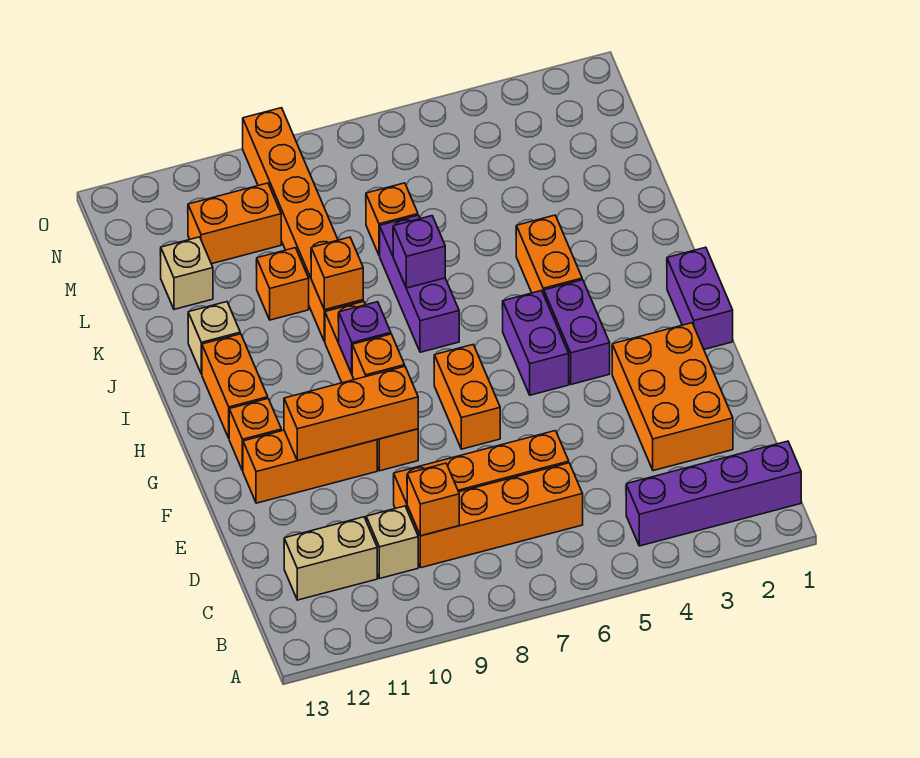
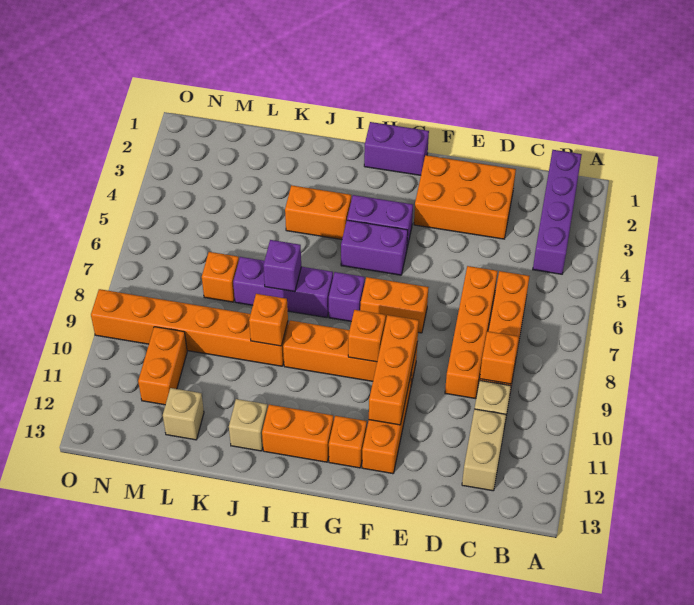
purple brick H9 level 2 -> purple brick H7 level 1
orange brick K10 level 1 -> none

